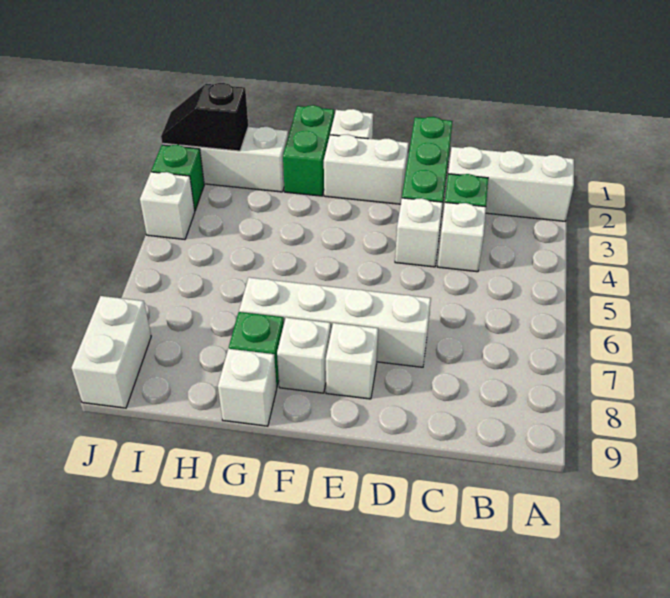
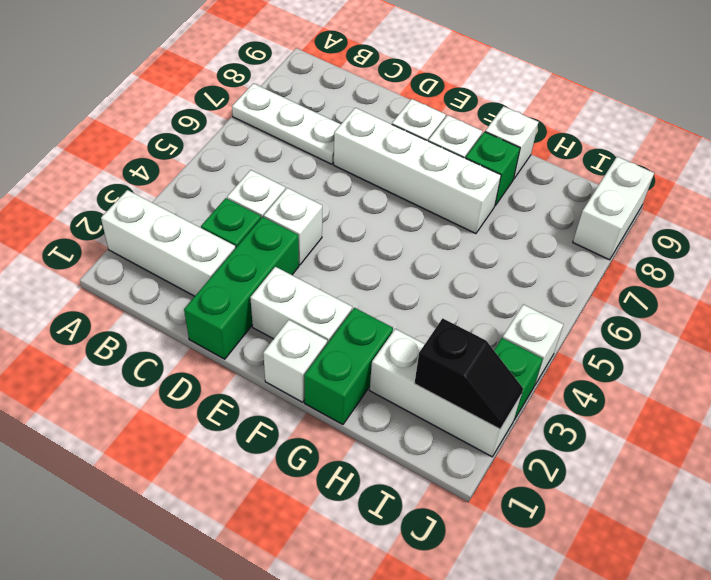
none -> white plate A7:C7 level 1

